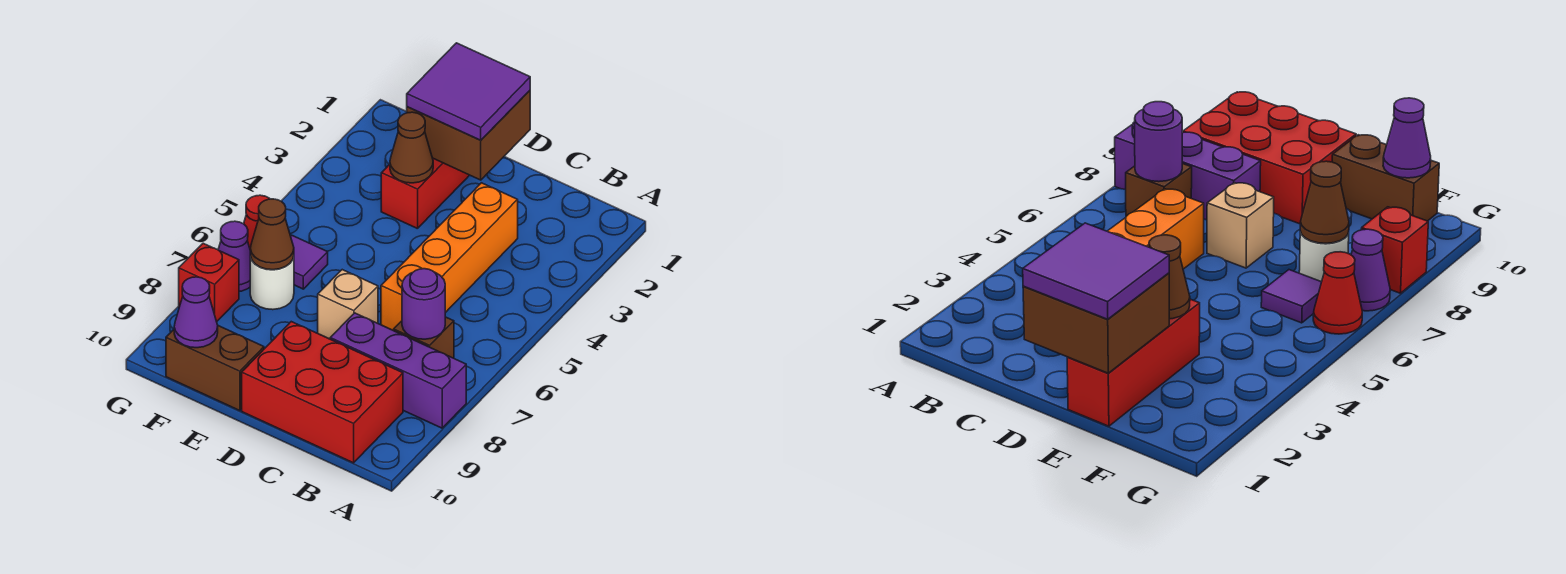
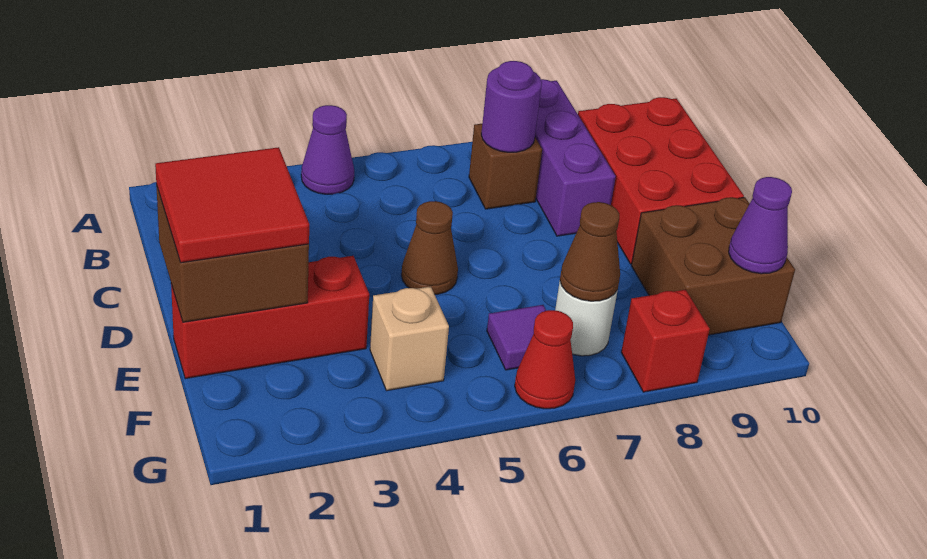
orange brick C3:C6 level 1 -> none
purple tile D1:E2 level 3 -> red tile D1:E2 level 3
tan brick D7 level 1 -> tan brick F4 level 1
brown cone E3 level 2 -> brown cone D5 level 1
brown brick E10:F10 level 1 -> brown brick E9:F10 level 1
purple cone G7 level 1 -> purple cone A4 level 1

